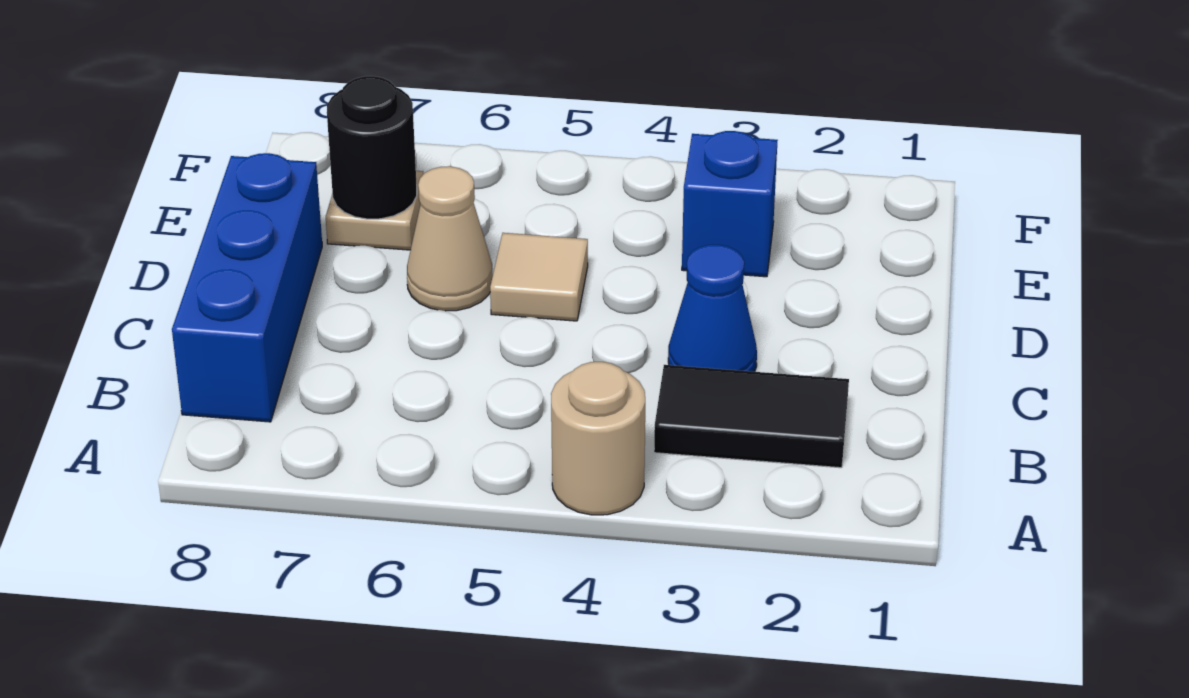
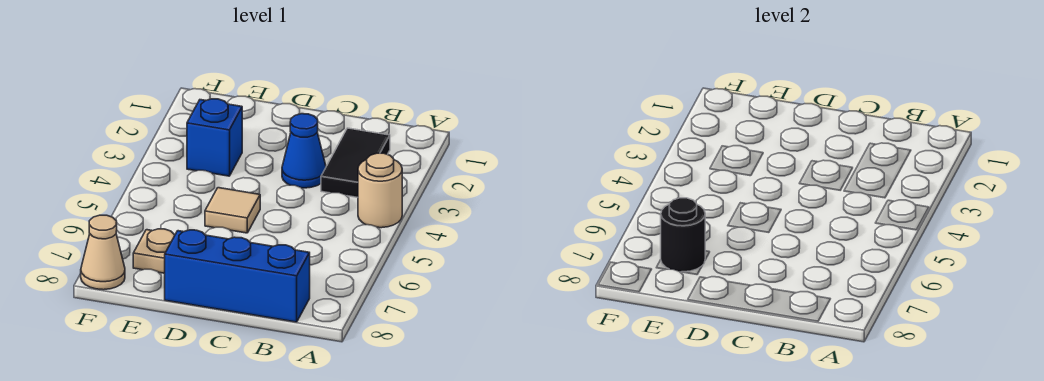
tan cone D6 level 1 -> tan cone F8 level 1

